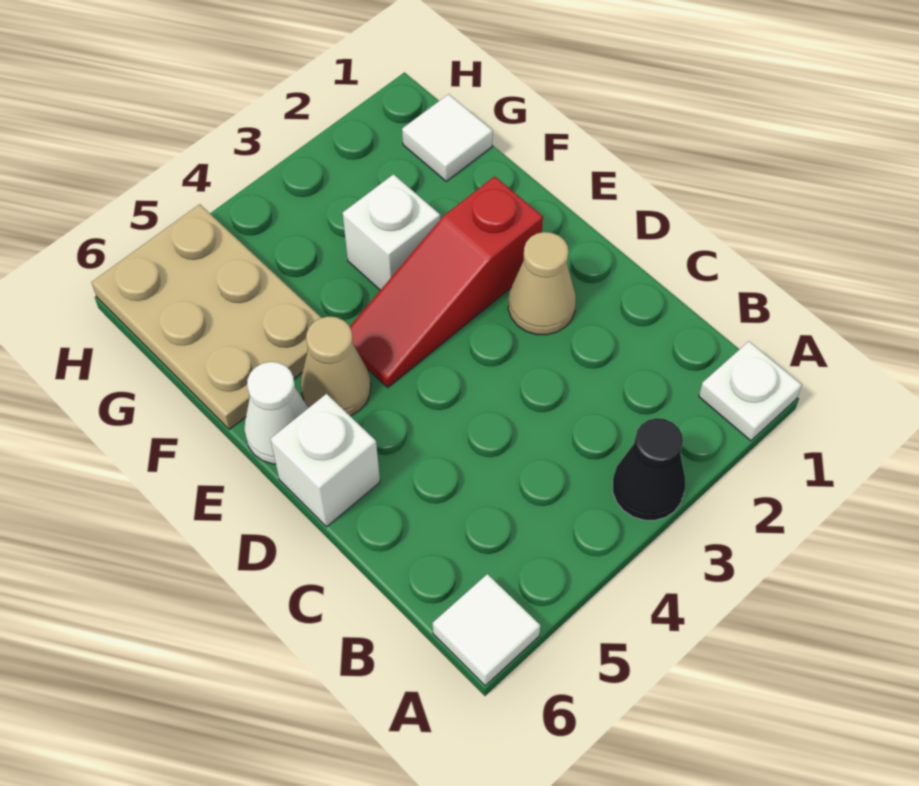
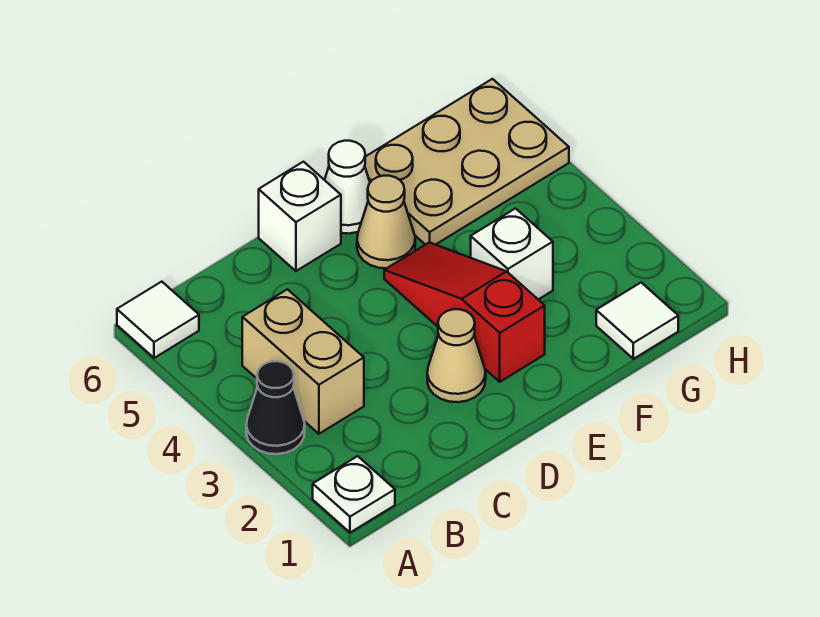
none -> tan brick B3:B4 level 1

